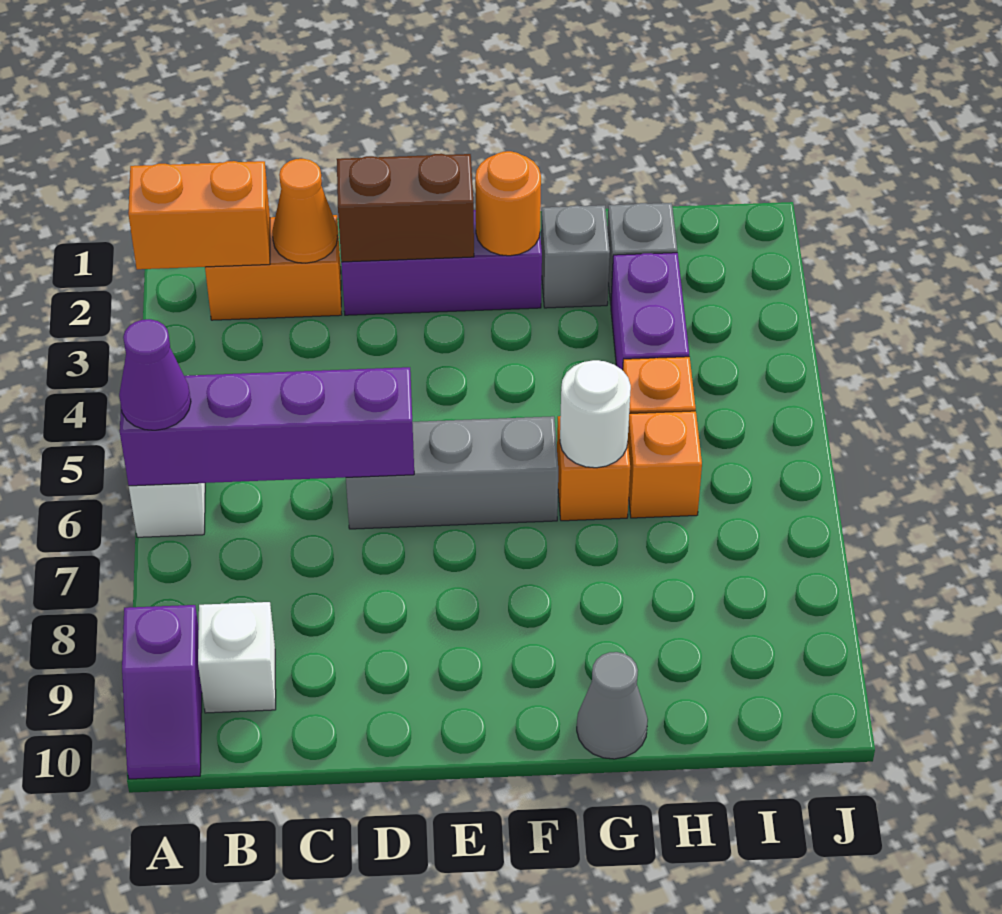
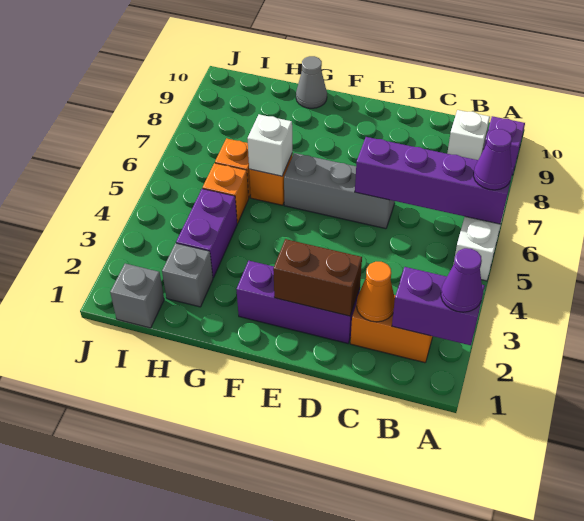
orange brick A2:B2 level 2 -> purple brick A2:B2 level 2
none -> purple cone A2 level 3
orange round brick F2 level 2 -> none
grey brick G2 level 1 -> grey brick I1 level 1
white round brick G6 level 2 -> white brick G6 level 2

